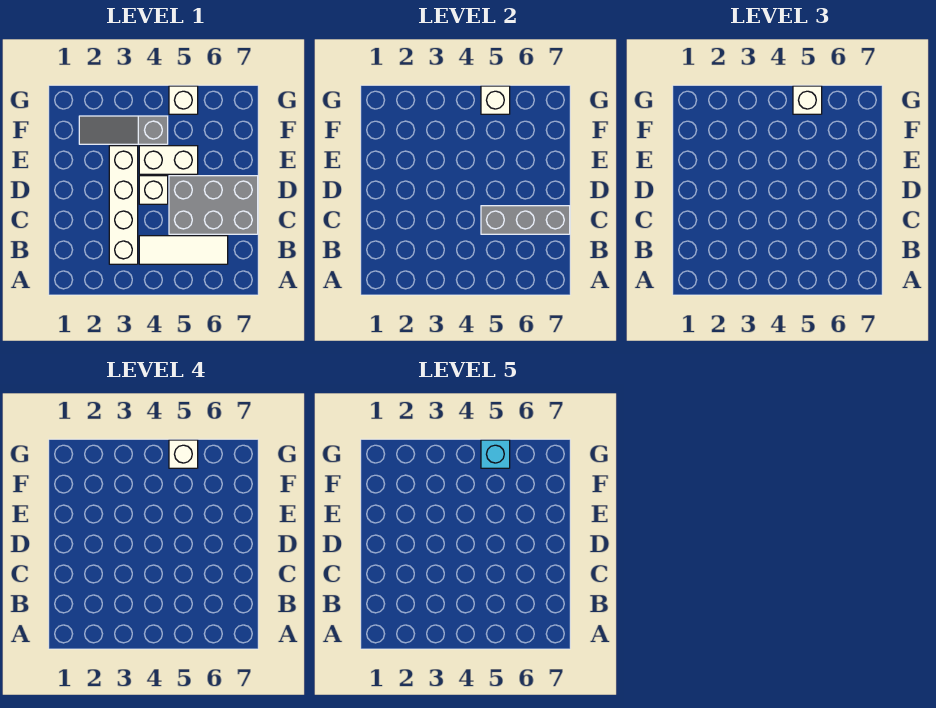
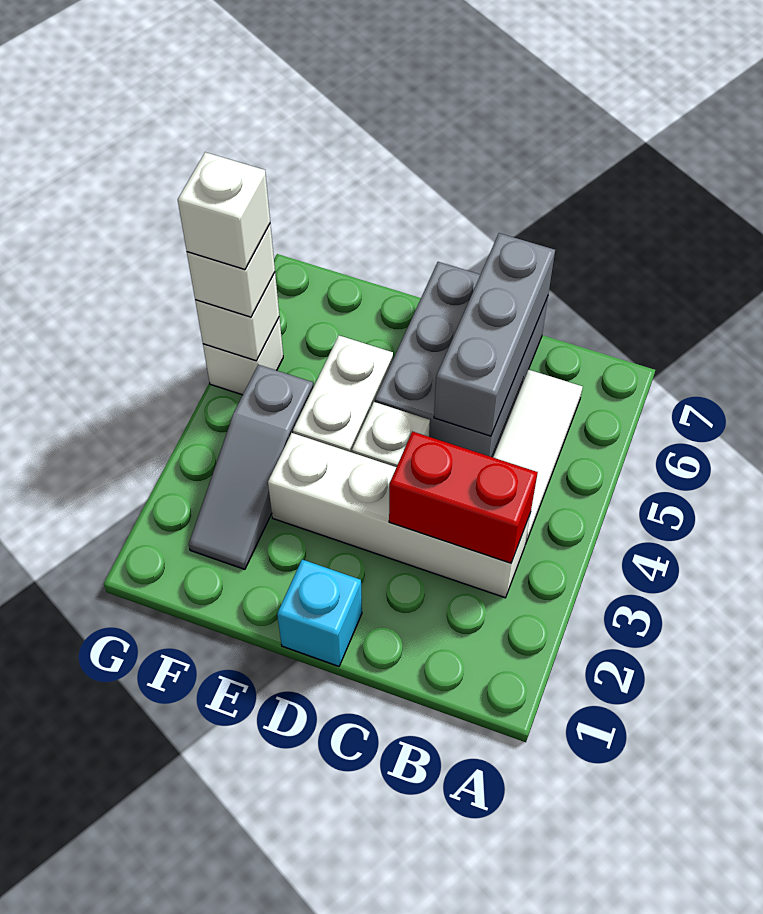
none -> red brick B3:C3 level 2
cyan brick G5 level 5 -> cyan brick D1 level 1

